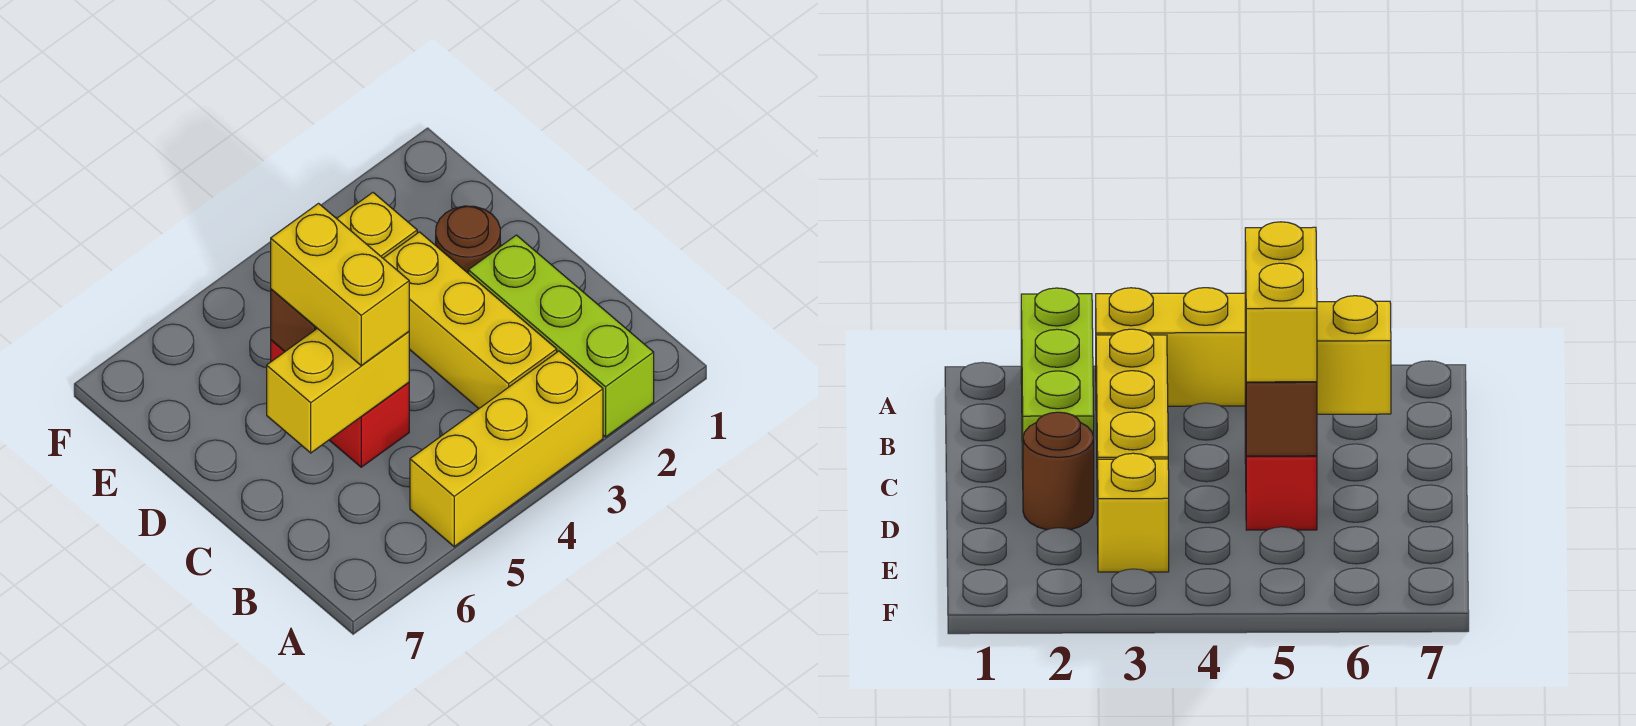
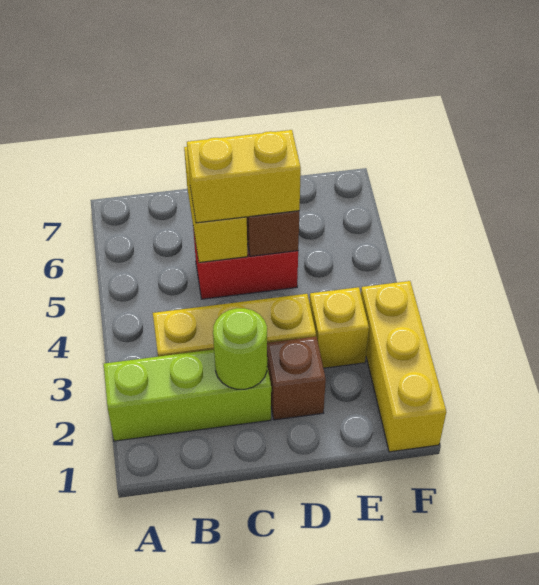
yellow brick A3:A5 level 1 -> yellow brick F1:F3 level 1
none -> lime round brick C2 level 2
brown round brick D2 level 1 -> brown brick D2 level 1

